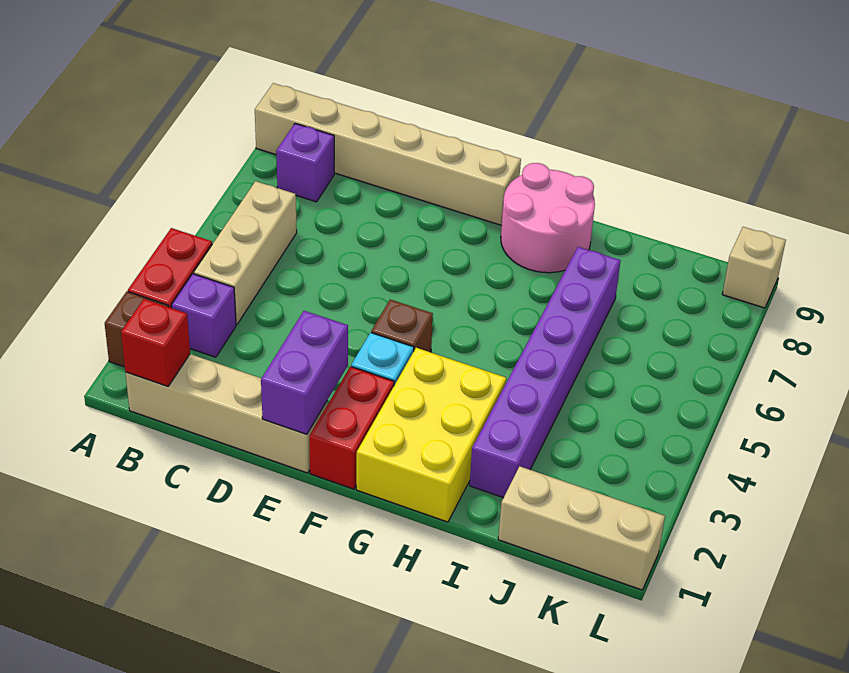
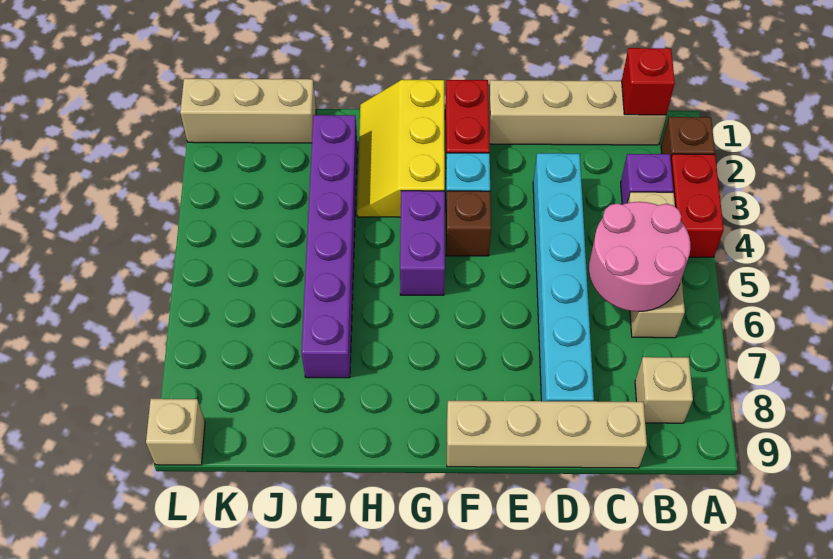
tan brick A9:F9 level 1 -> tan brick C9:F9 level 1
purple brick B8 level 1 -> tan brick B8 level 1
none -> cyan brick D3:D8 level 1
purple brick E1:E2 level 2 -> purple brick G4:G5 level 1
yellow brick G1:H3 level 1 -> yellow slope G1:H3 level 1 top G
pink round brick G8:H9 level 1 -> pink round brick B5:C6 level 2

